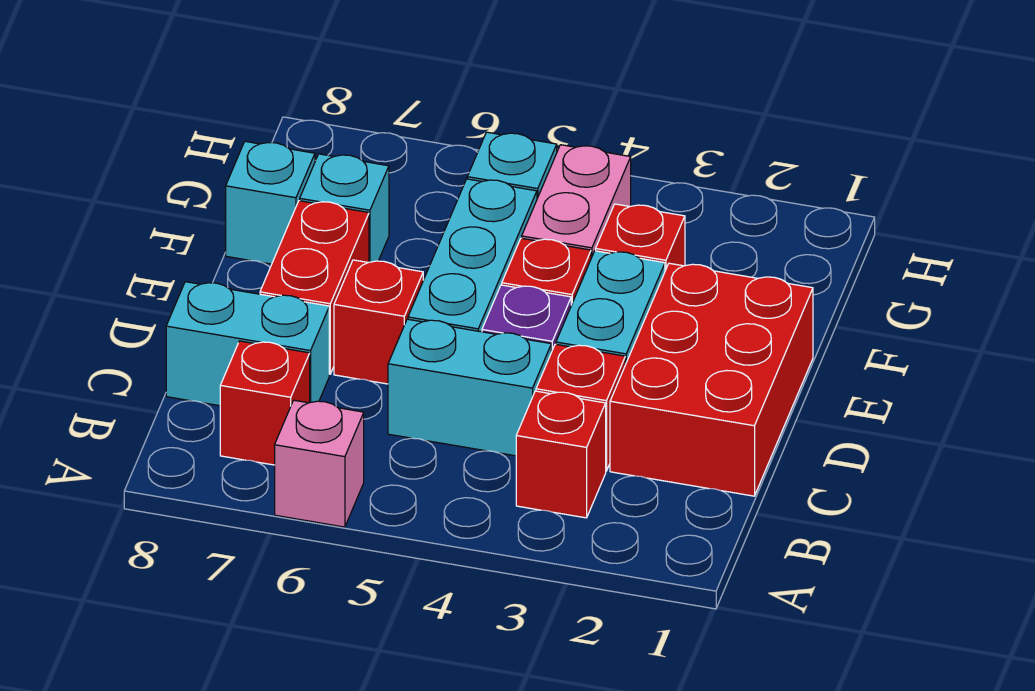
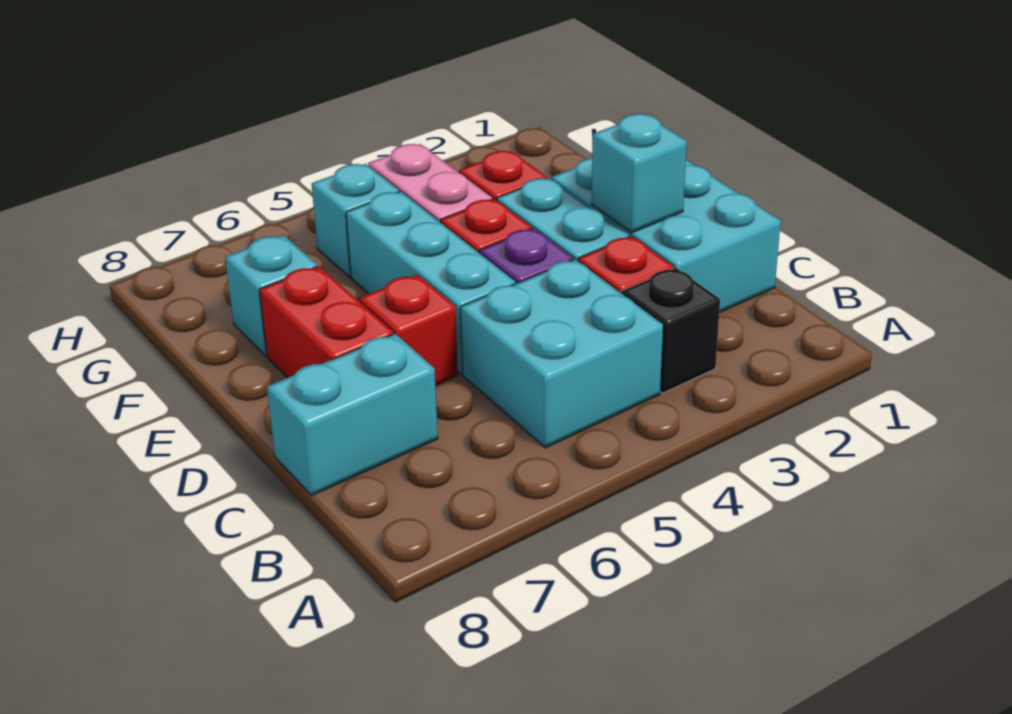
pink brick A6 level 1 -> none
red brick B3 level 1 -> black brick B3 level 1
red brick B7 level 1 -> none
red brick C1:E2 level 1 -> cyan brick C1:E2 level 1
cyan brick C4:C5 level 1 -> cyan brick B4:C5 level 1
cyan brick F8 level 1 -> cyan brick D2 level 2

